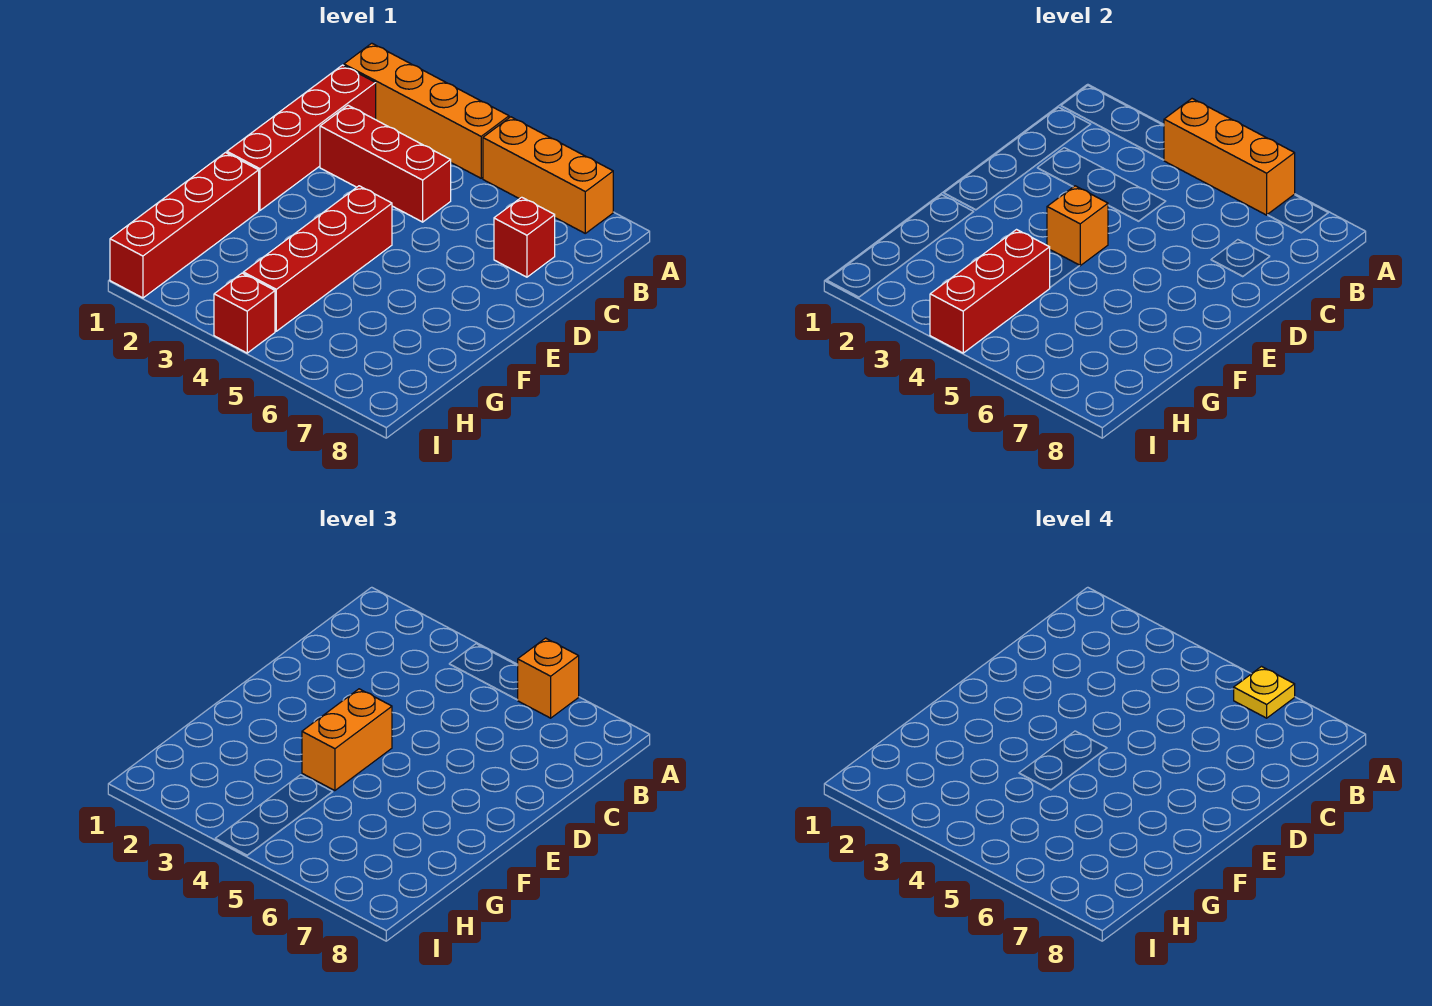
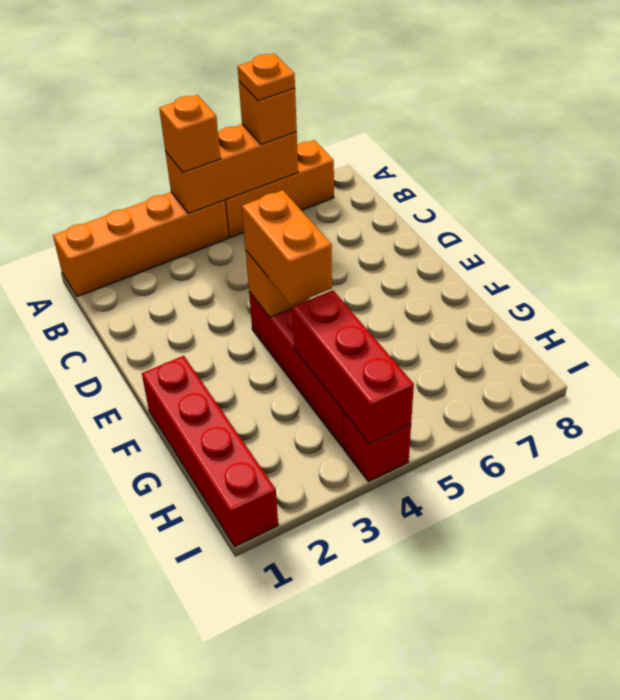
none -> orange brick A4 level 3
yellow plate A6 level 4 -> orange plate A6 level 4
red brick B1:E1 level 1 -> none
red brick C2:C4 level 1 -> none
red brick C7 level 1 -> none

